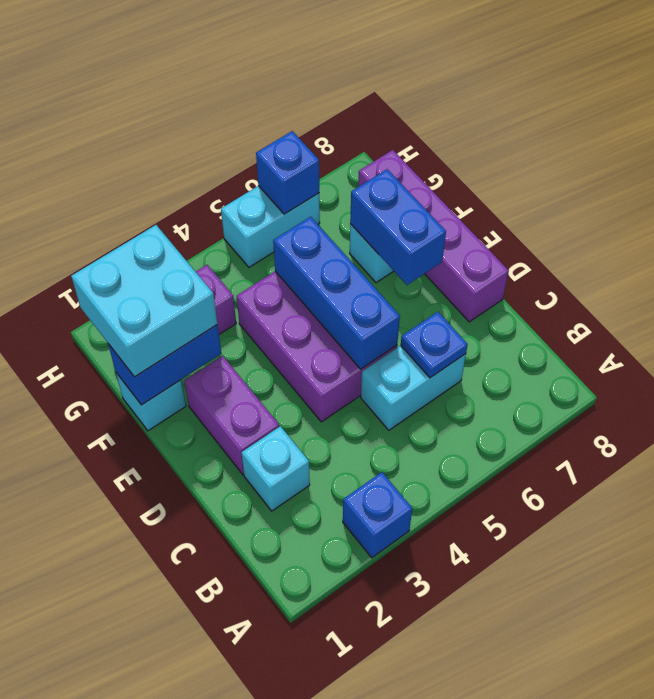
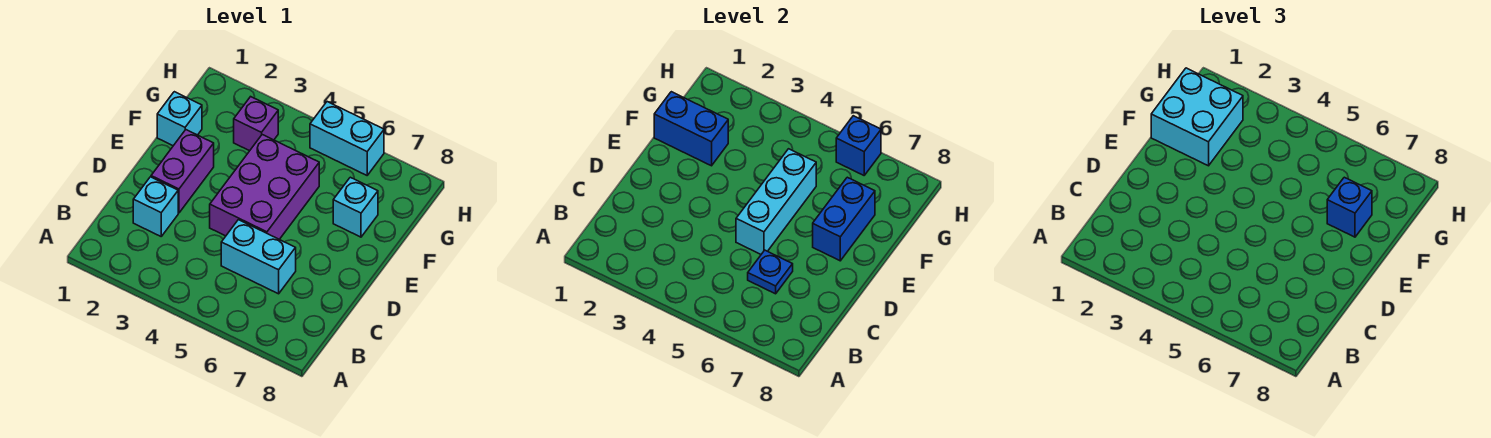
blue brick A3 level 1 -> blue brick F7 level 3
blue brick D5:F5 level 2 -> cyan brick D5:F5 level 2
purple brick D8:G8 level 1 -> none

